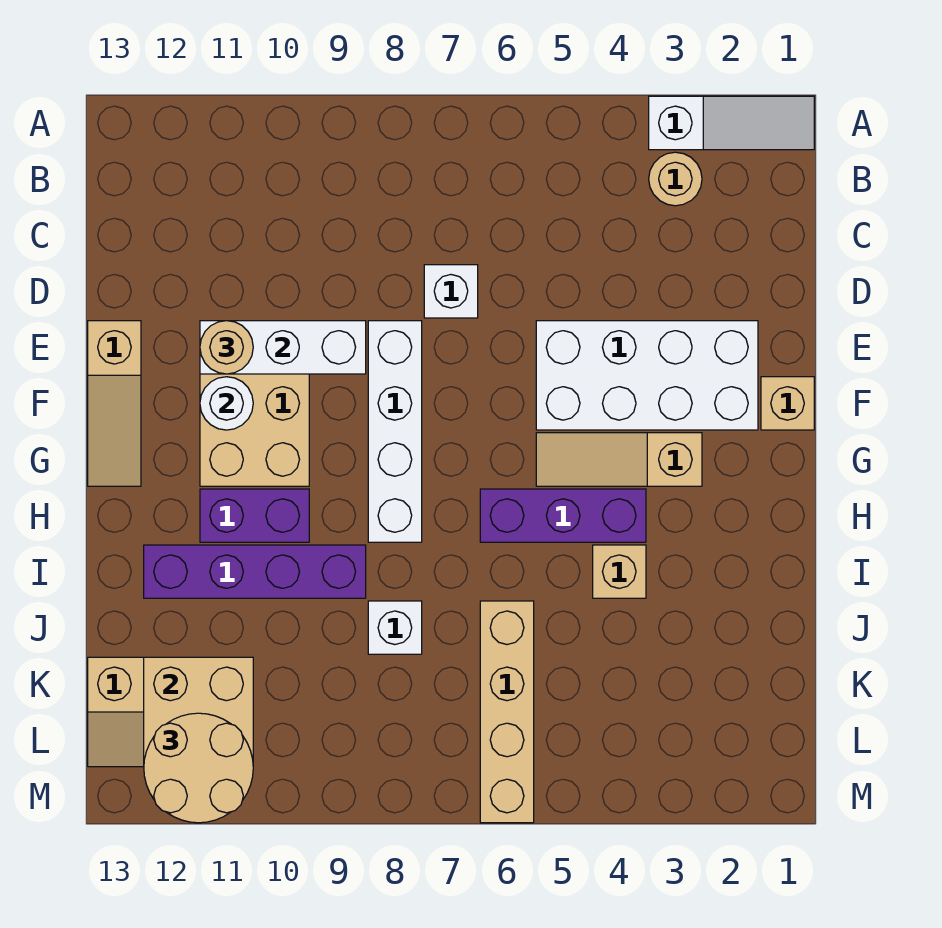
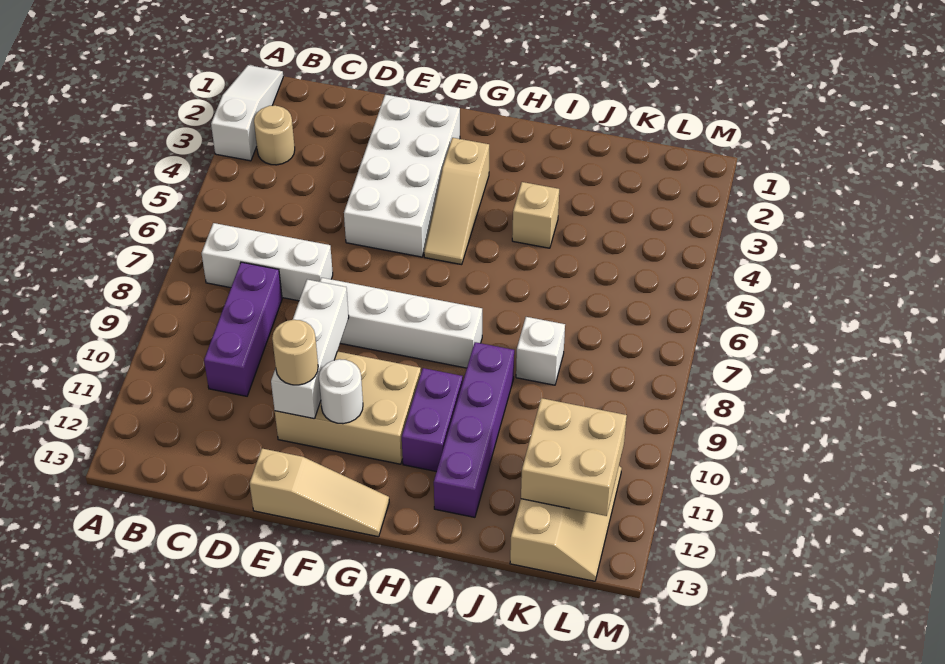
white brick D7 level 1 -> white brick B7:D7 level 1
tan brick F1 level 1 -> none
purple brick H4:H6 level 1 -> purple brick C8:C10 level 1
tan brick J6:M6 level 1 -> none
tan round brick L11:M12 level 3 -> none

